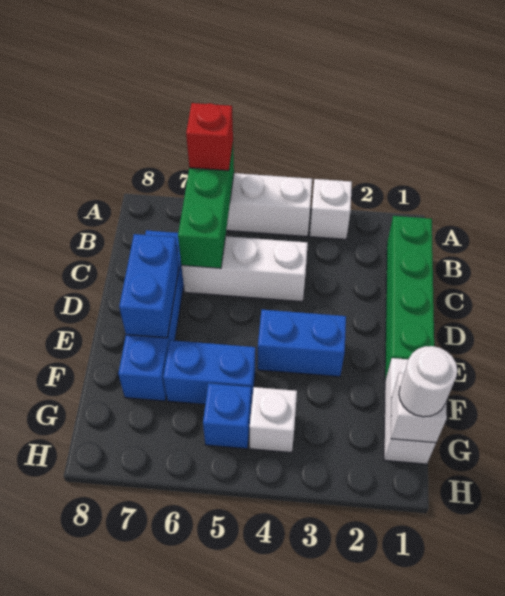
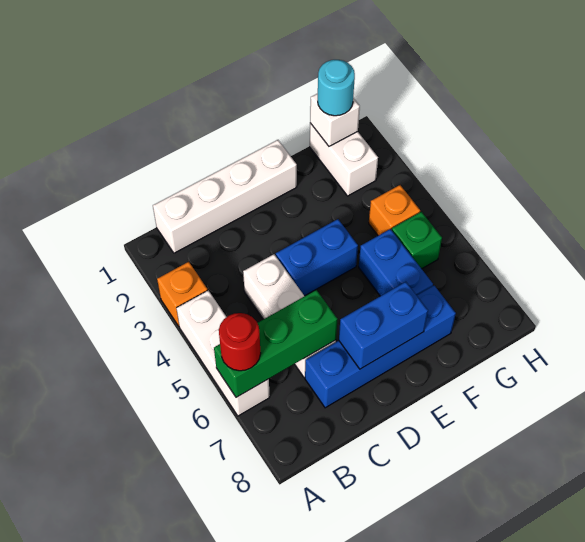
white brick A3 level 1 -> orange brick A3 level 1
red brick A6 level 3 -> red round brick A6 level 3
green brick B1:E1 level 1 -> white brick B1:E1 level 1
blue brick E3:E4 level 1 -> blue brick D4:E4 level 1
white brick F1:G1 level 1 -> white brick G1:G2 level 1
white round brick G1 level 3 -> cyan round brick G1 level 3
white brick G4 level 1 -> orange brick G4 level 1
blue brick G5 level 1 -> green brick G5 level 1

